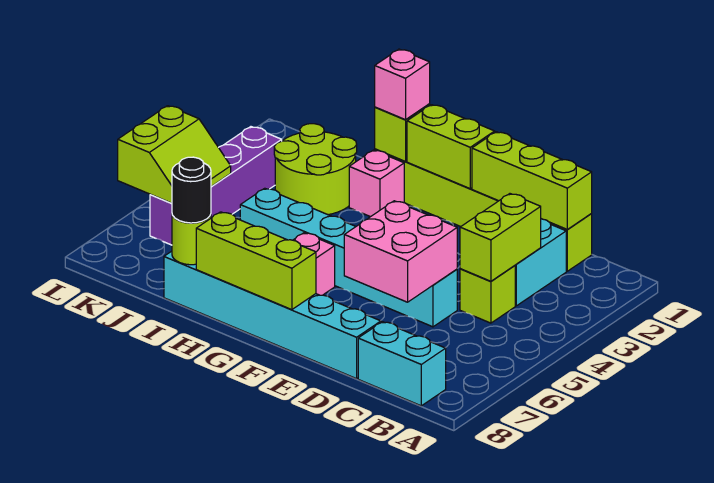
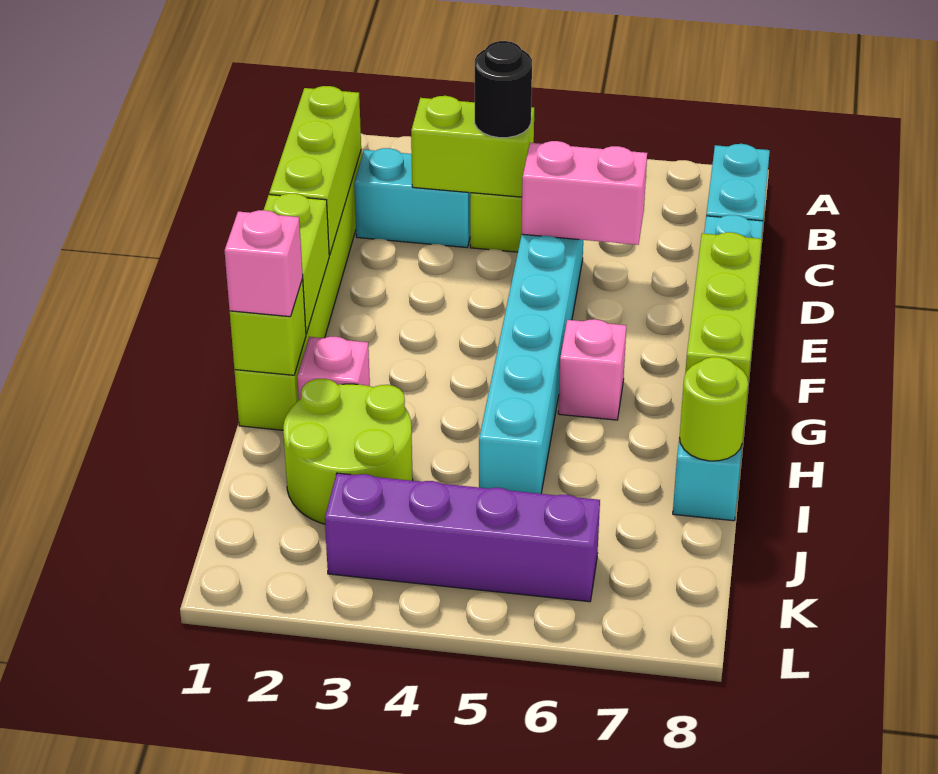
pink brick D5:E6 level 2 -> pink brick D5:D6 level 2
black round brick I8 level 3 -> black round brick C4 level 3
lime slope K5:L6 level 2 top L -> none

